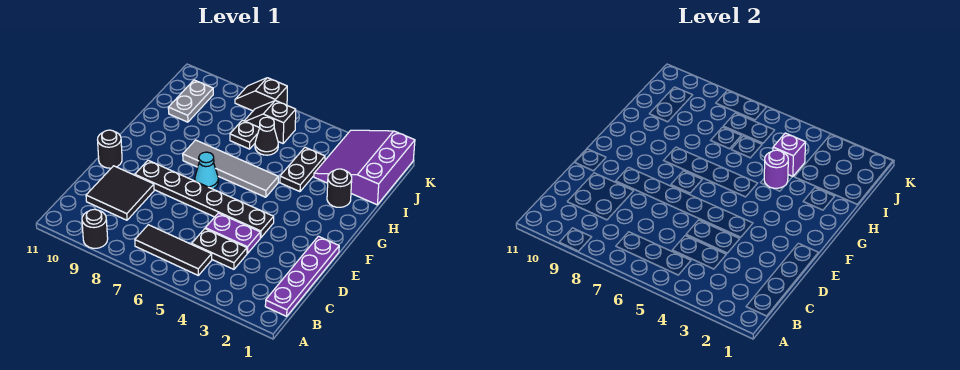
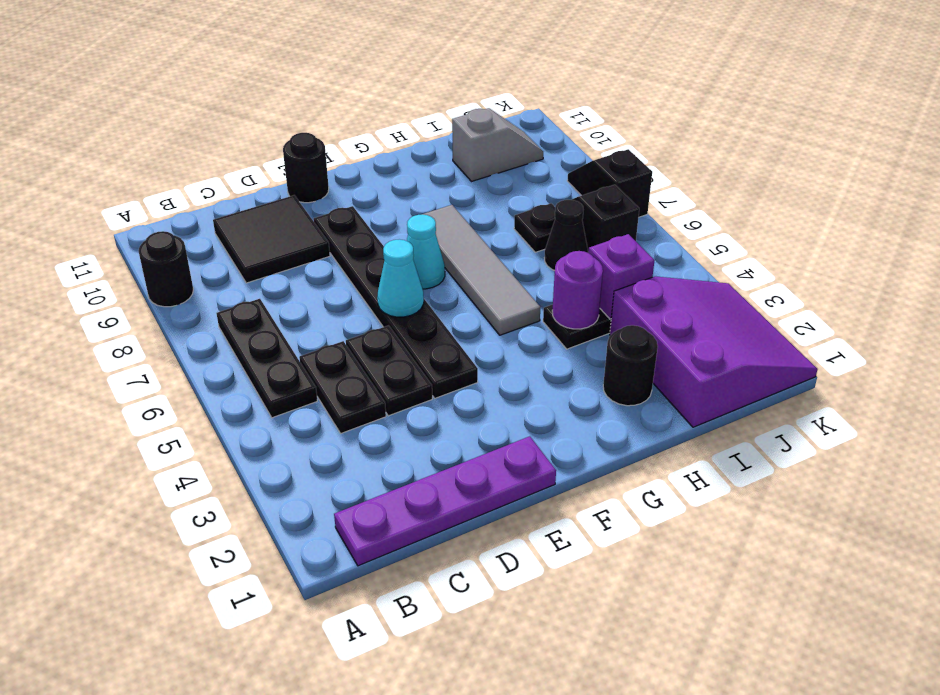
black tile B5:B7 level 1 -> black plate B5:B7 level 1
purple plate D4:D5 level 1 -> black plate D4:D5 level 1
none -> cyan cone E6 level 2
purple slope I1:K3 level 1 top 1 -> purple slope I1:K3 level 1 top I
grey plate I10:J10 level 1 -> grey slope I10:J10 level 1 top I

